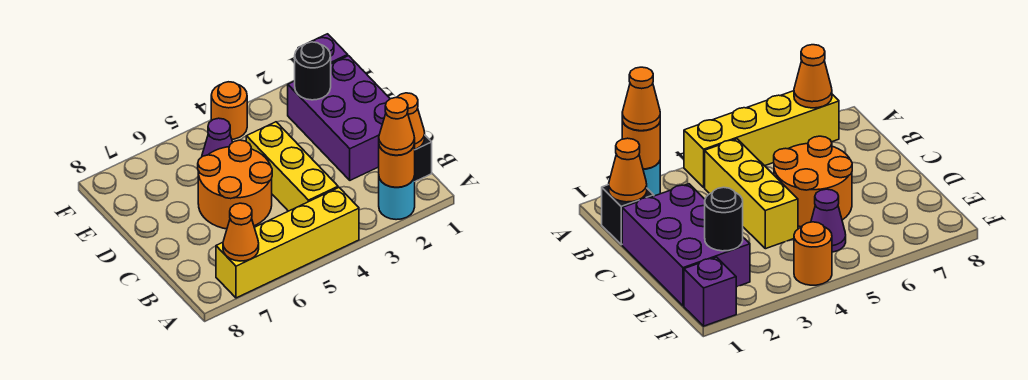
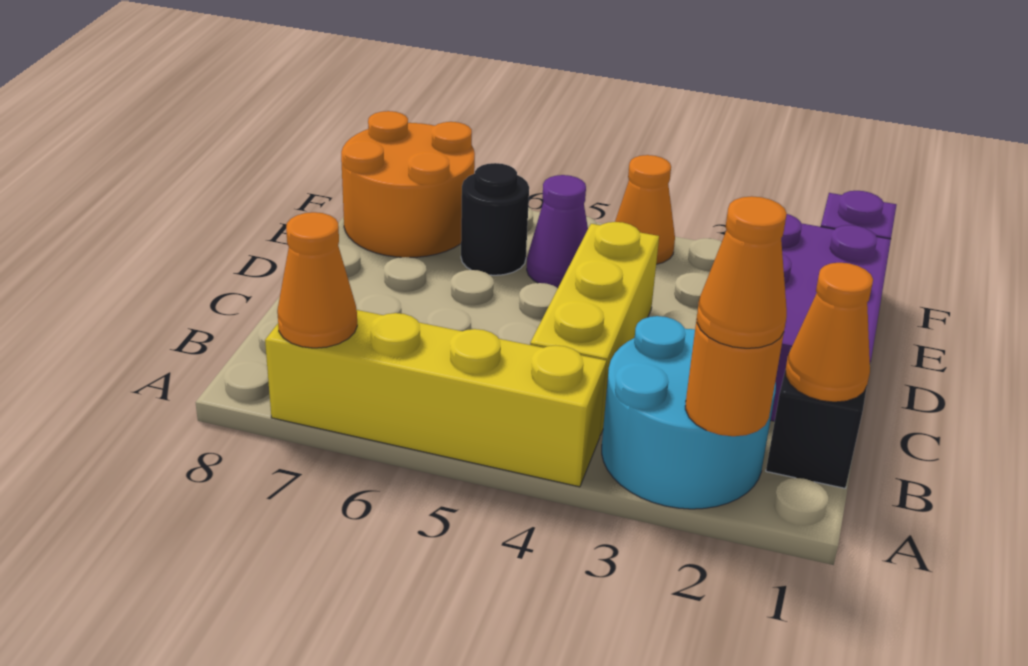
cyan round brick A2 level 1 -> cyan round brick A2:B3 level 1
orange round brick C5:D6 level 1 -> orange round brick E7:F8 level 1
black round brick E2 level 2 -> black round brick E6 level 1
orange round brick F4 level 1 -> orange cone F4 level 1

